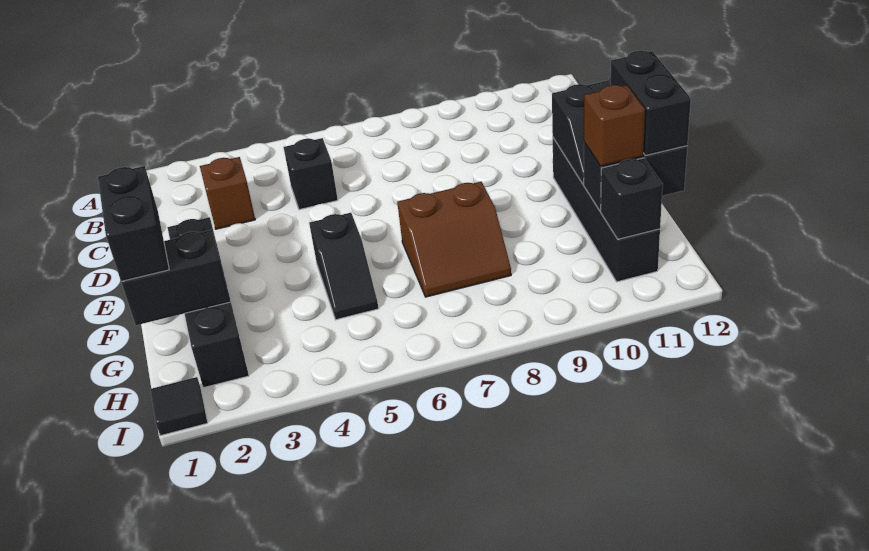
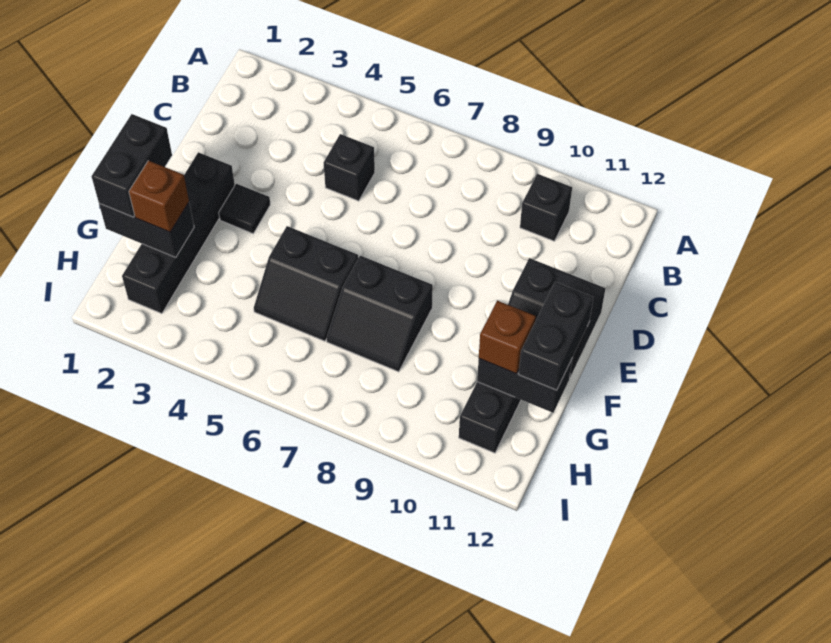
brown brick C3 level 1 -> brown brick G2 level 3
black slope F5:G5 level 1 top F -> black slope F5:G6 level 1 top F
brown slope F7:G8 level 1 top F -> black slope F7:G8 level 1 top F
black brick H11 level 2 -> black brick B10 level 1
black tile I1 level 1 -> black tile E3 level 1

